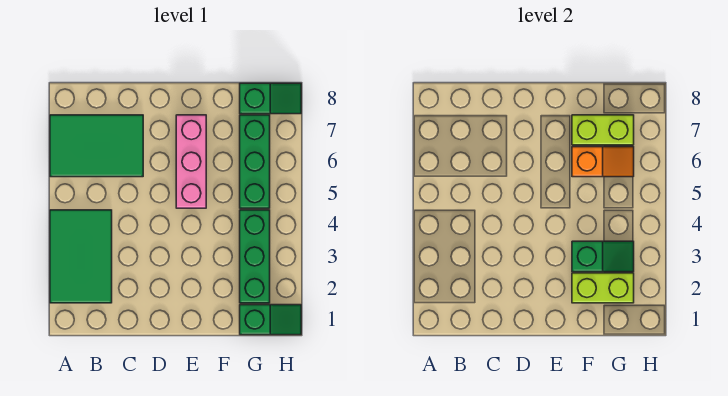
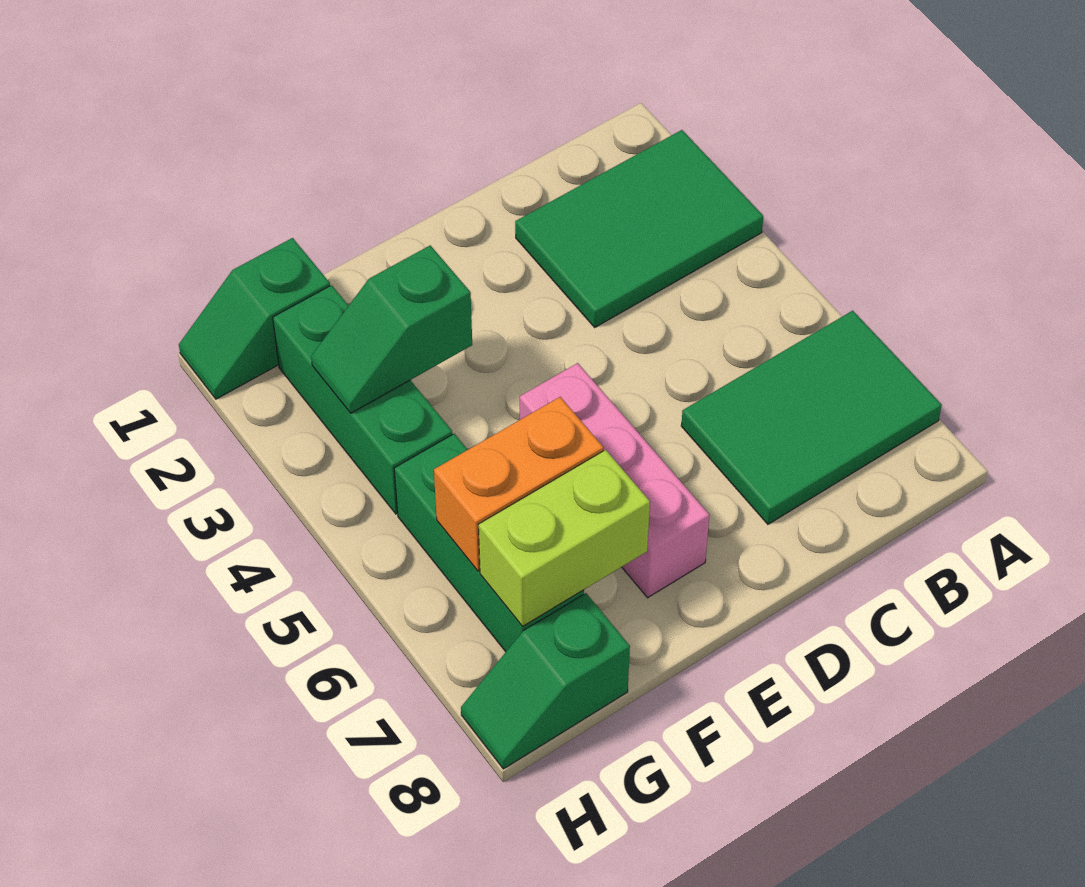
green tile A2:B4 level 1 -> green tile A2:C3 level 1
lime brick F2:G2 level 2 -> none
orange slope F6:G6 level 2 top F -> orange brick F6:G6 level 2

